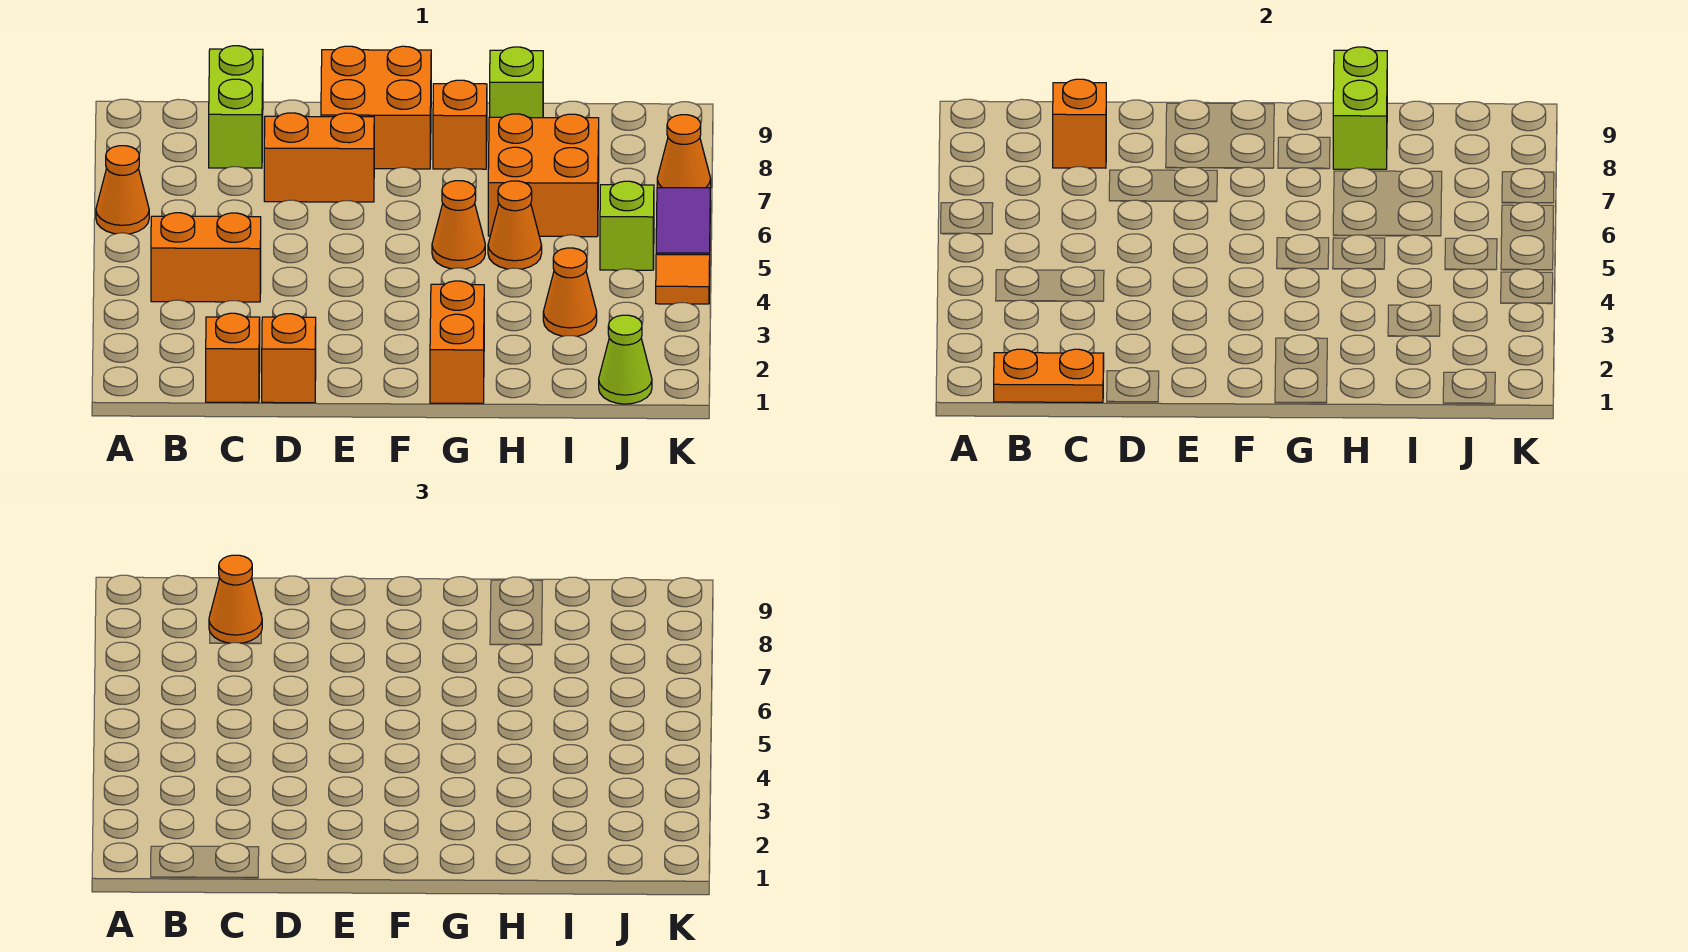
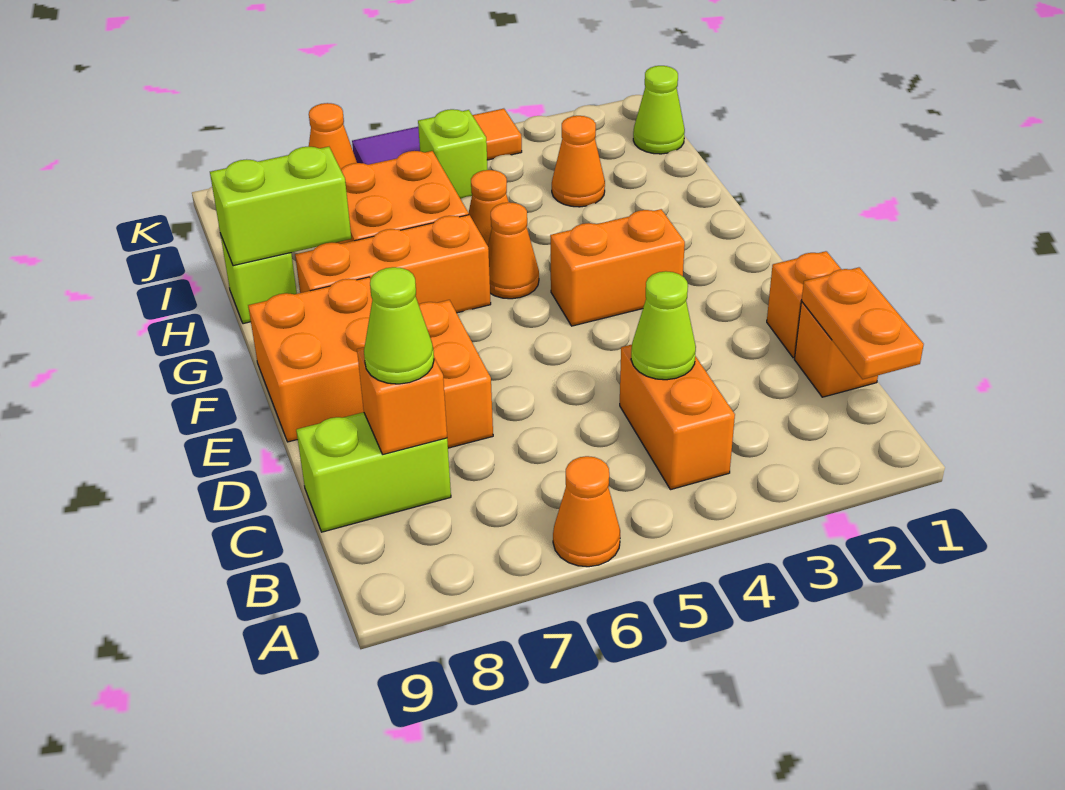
none -> lime cone C4 level 2
orange cone C8 level 3 -> lime cone C8 level 3
orange brick G1:G2 level 1 -> orange brick F3:F4 level 1
orange brick G8 level 1 -> orange brick G6:G8 level 1

